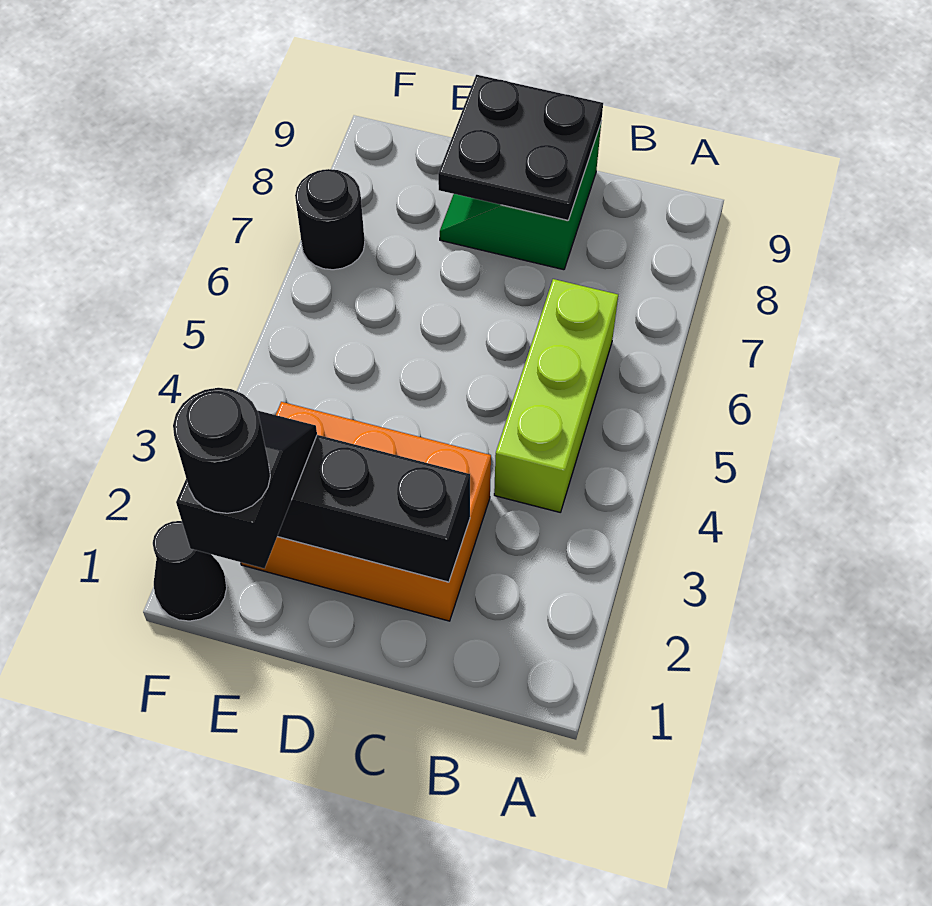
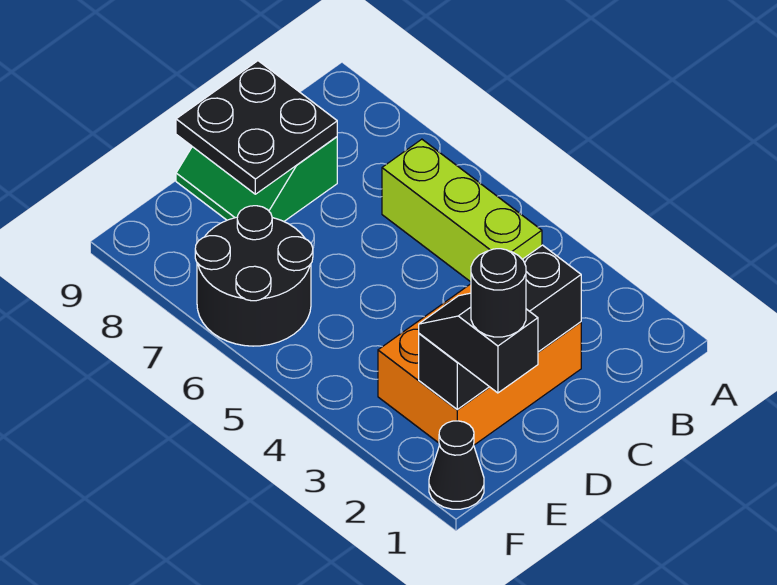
black round brick F7 level 1 -> black round brick E6:F7 level 1

